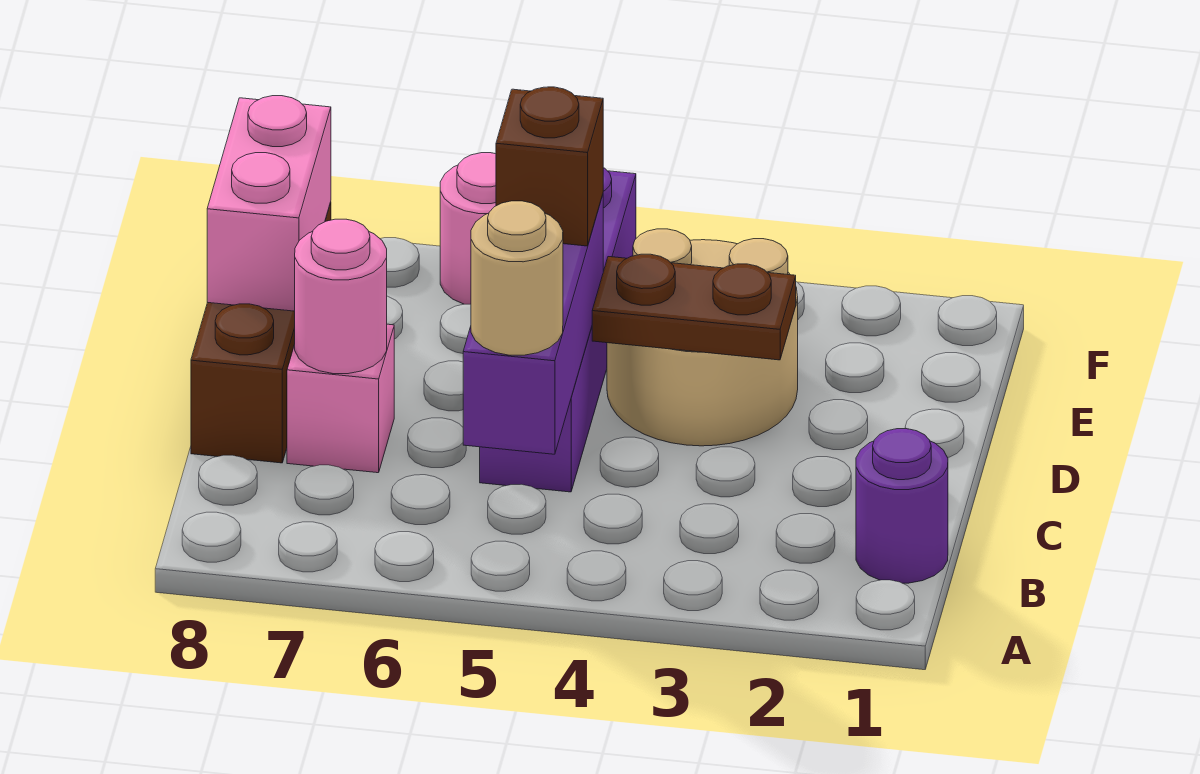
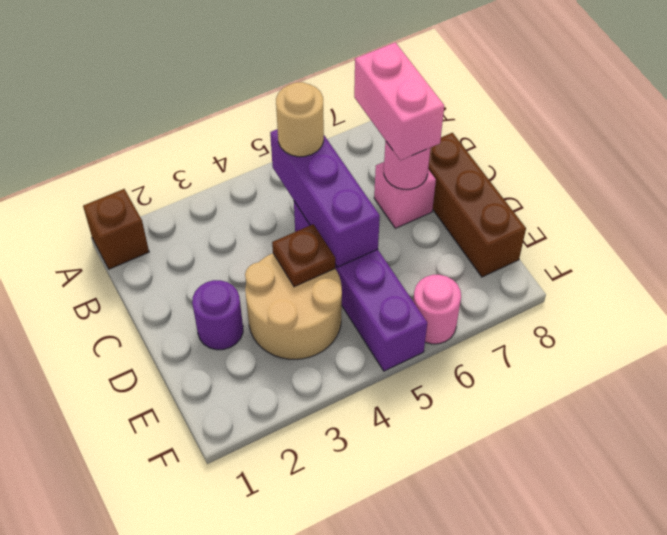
purple round brick B1 level 1 -> purple round brick D2 level 1
brown plate D3:D4 level 2 -> brown plate D4 level 2
brown brick D5 level 3 -> brown brick A1 level 1
pink brick D8:E8 level 2 -> pink brick B7:C7 level 3

